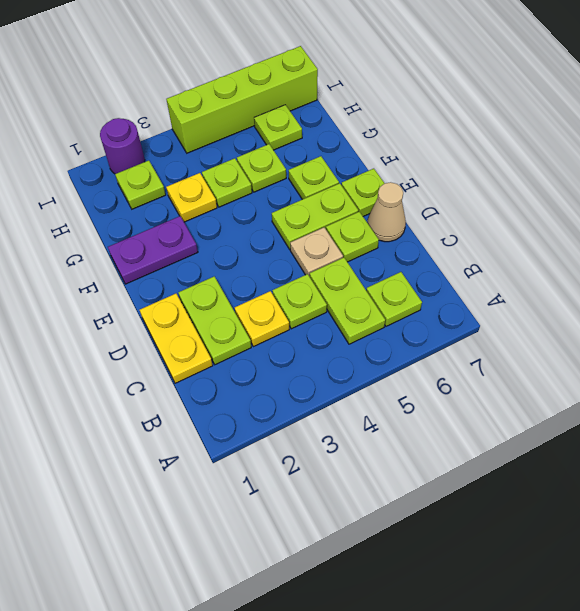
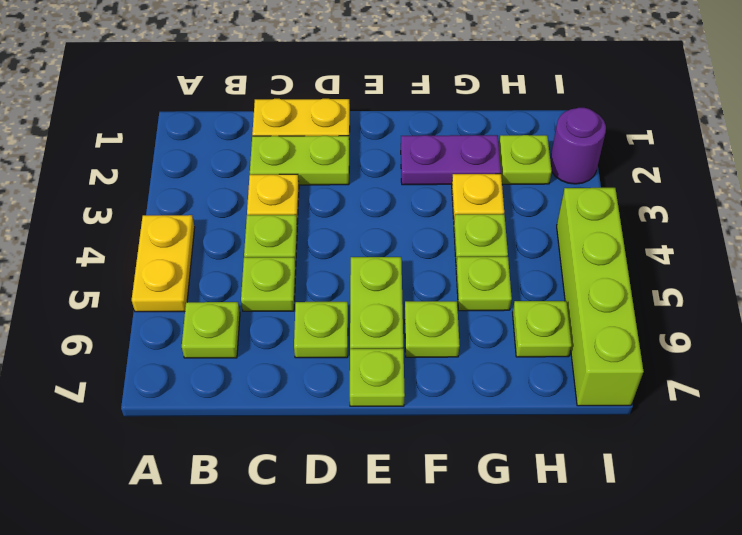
none -> yellow plate A4:A5 level 1
lime plate B5:C5 level 1 -> lime plate C5 level 1
tan plate D5 level 1 -> none
tan cone D7 level 1 -> none
purple plate F1:F2 level 1 -> purple plate F2:G2 level 1

